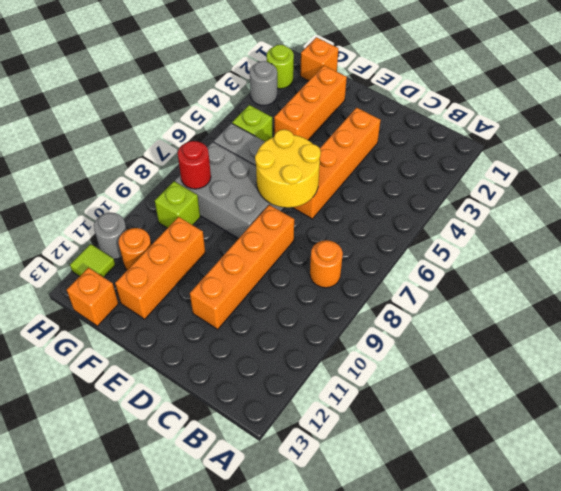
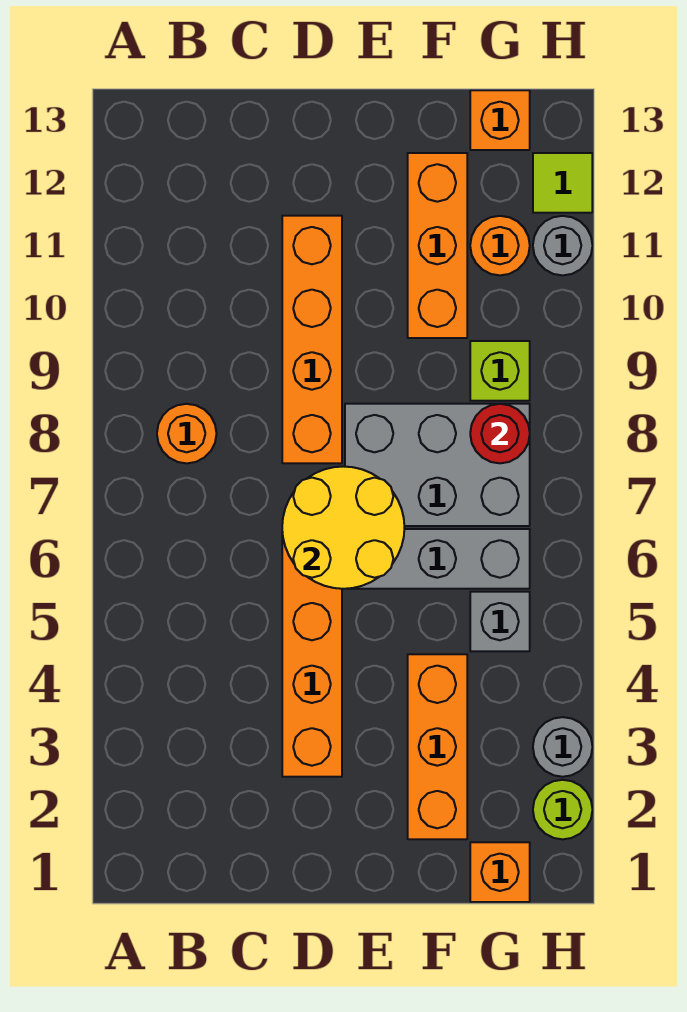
lime brick G5 level 1 -> grey brick G5 level 1

